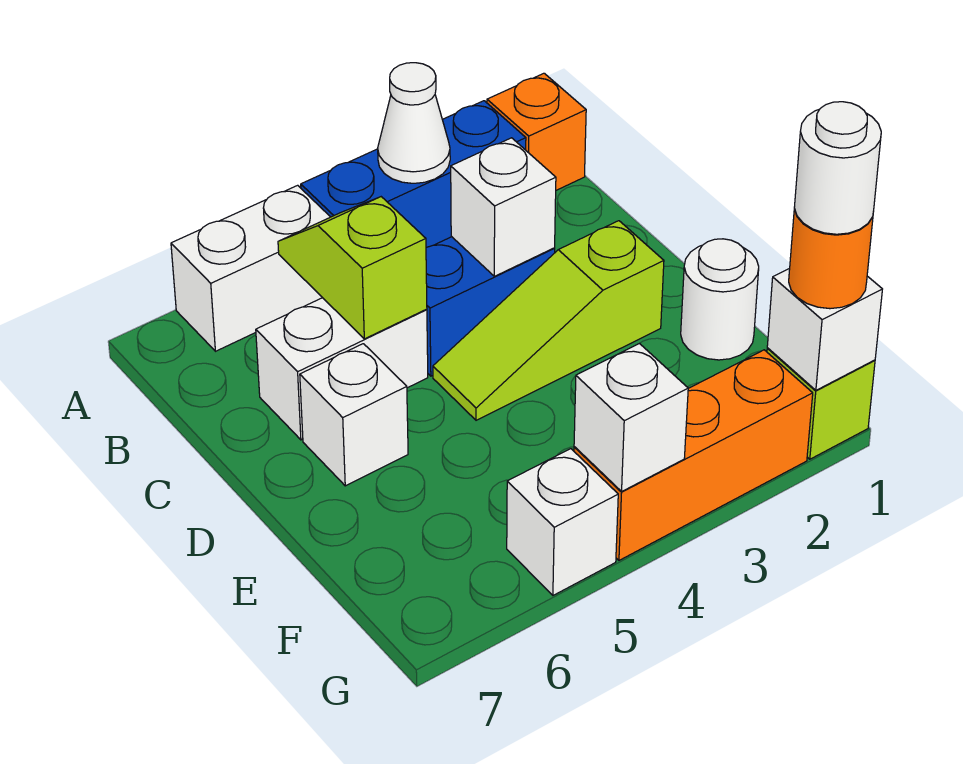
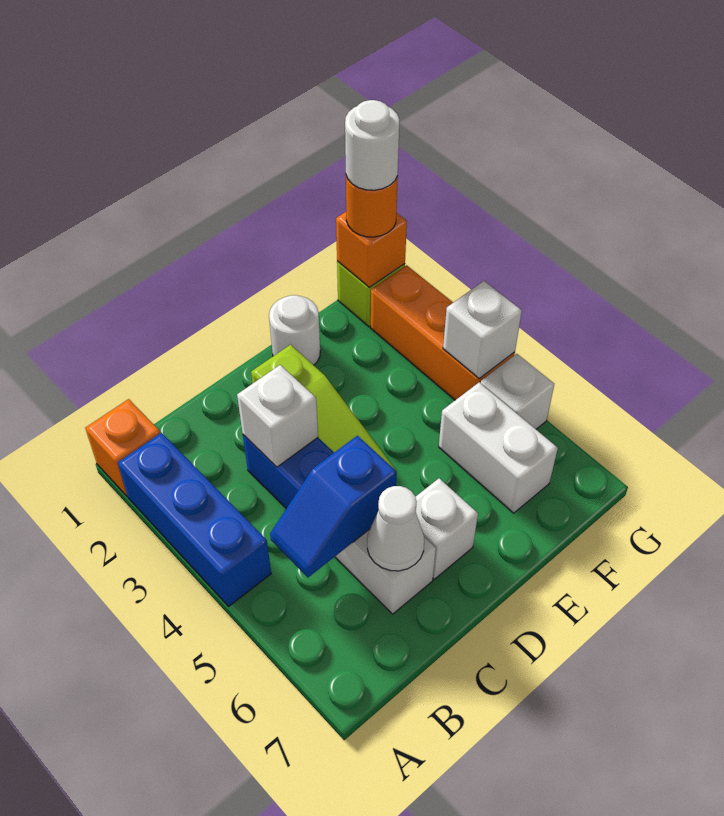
white cone A3 level 2 -> white cone C6 level 2
white brick A5:A6 level 1 -> white brick F5:F6 level 1
lime slope B5:C5 level 2 top C -> blue slope B5:C5 level 2 top C
white brick G1 level 2 -> orange brick G1 level 2

